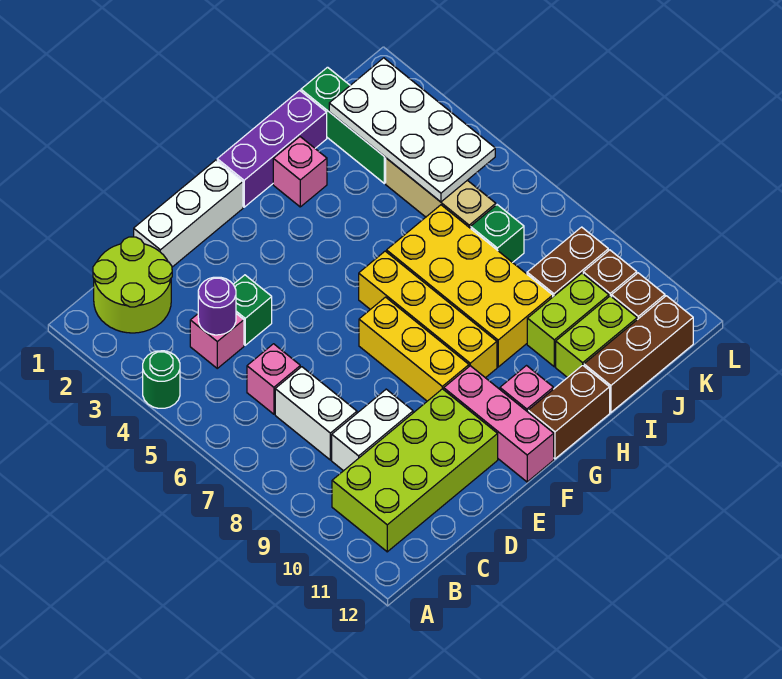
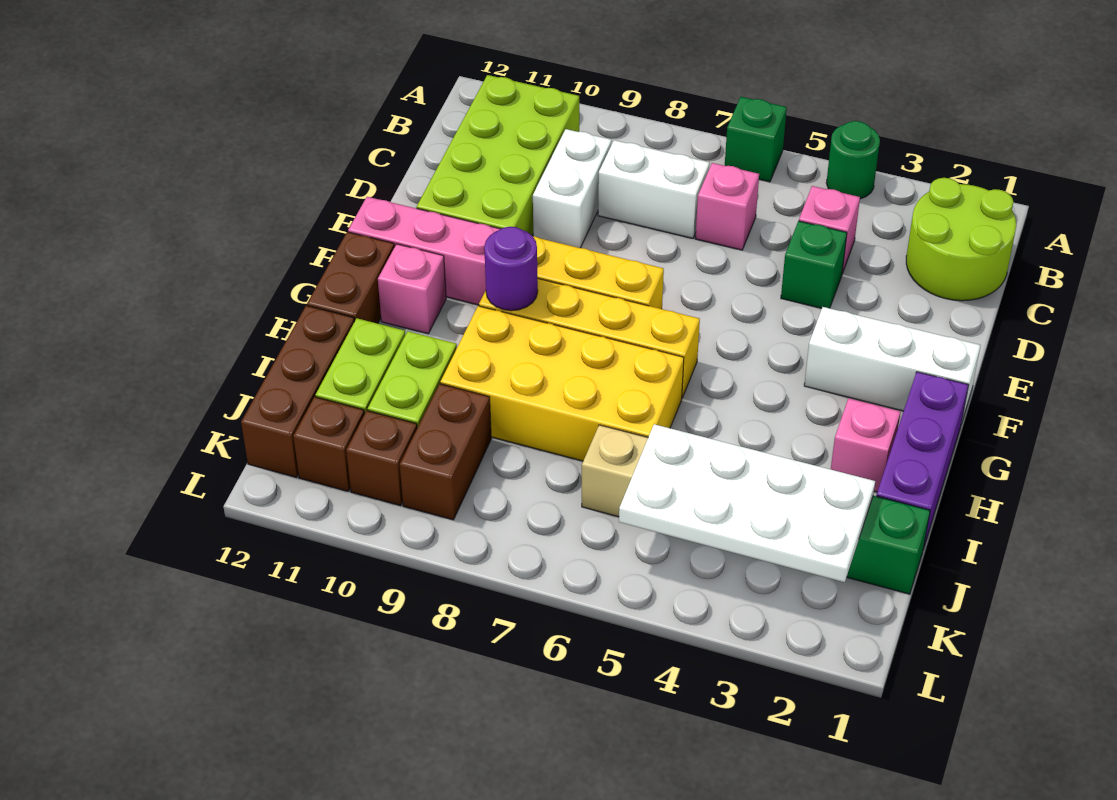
purple round brick C4 level 2 -> purple round brick G9 level 2
white brick D1:F1 level 1 -> white brick F1:F3 level 1
green brick J7 level 1 -> green brick A6 level 1

